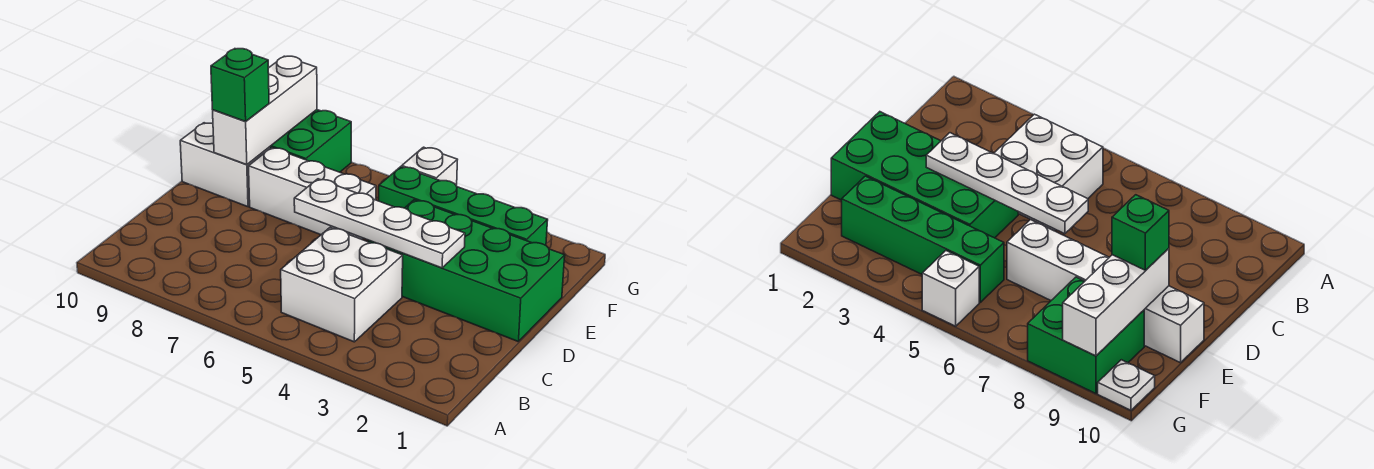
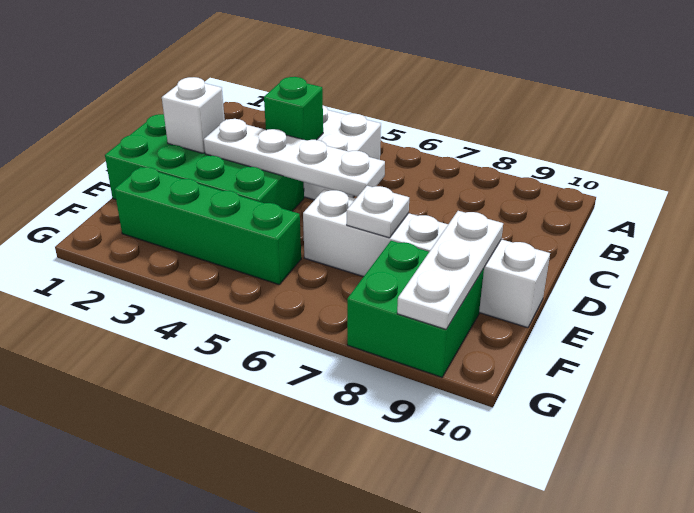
white brick E9:G9 level 2 -> white plate E9:G9 level 2
green brick E9 level 3 -> green brick C4 level 2
white brick G5 level 1 -> white brick D2 level 2
white plate G10 level 1 -> white plate E7 level 2

